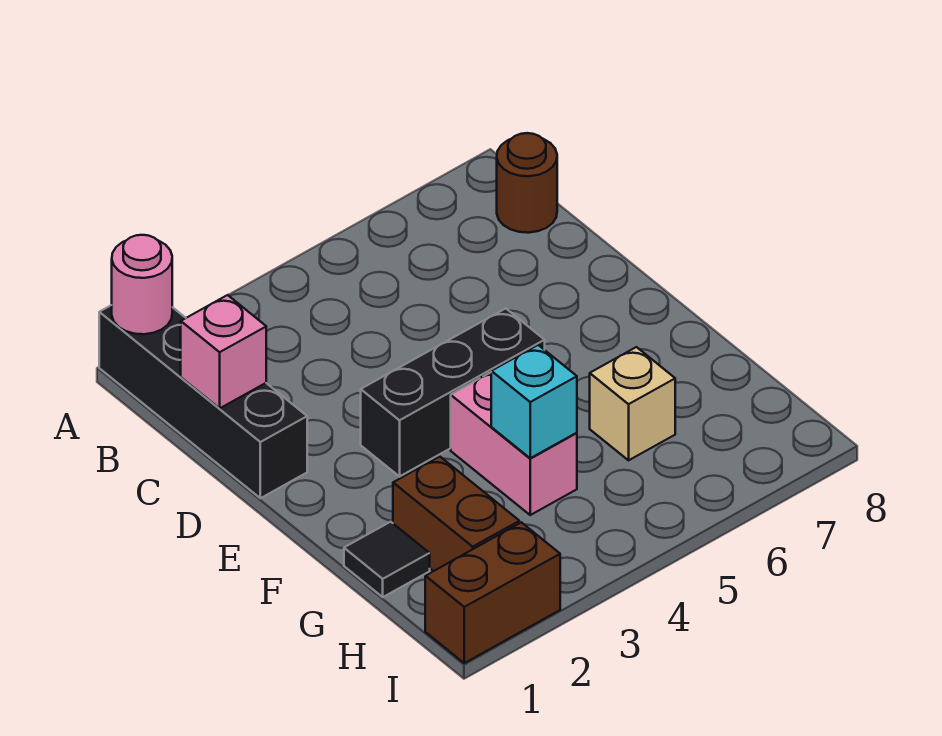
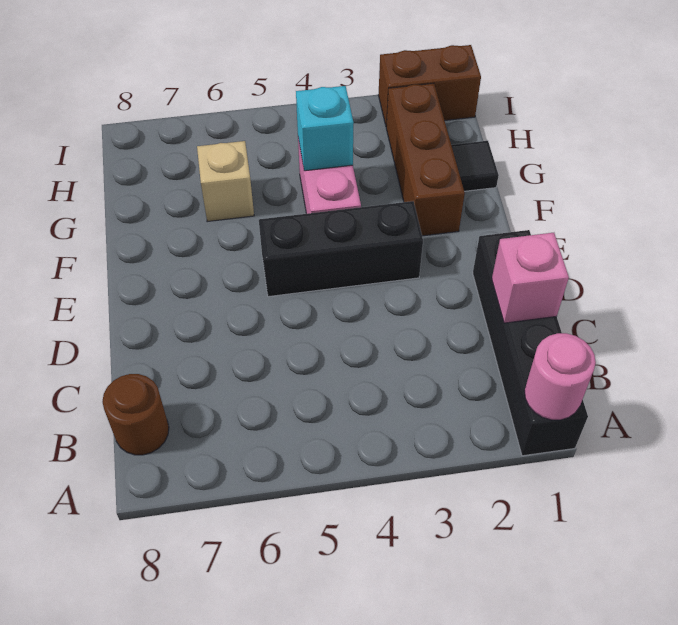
brown brick G2:H2 level 1 -> brown brick F2:H2 level 1

